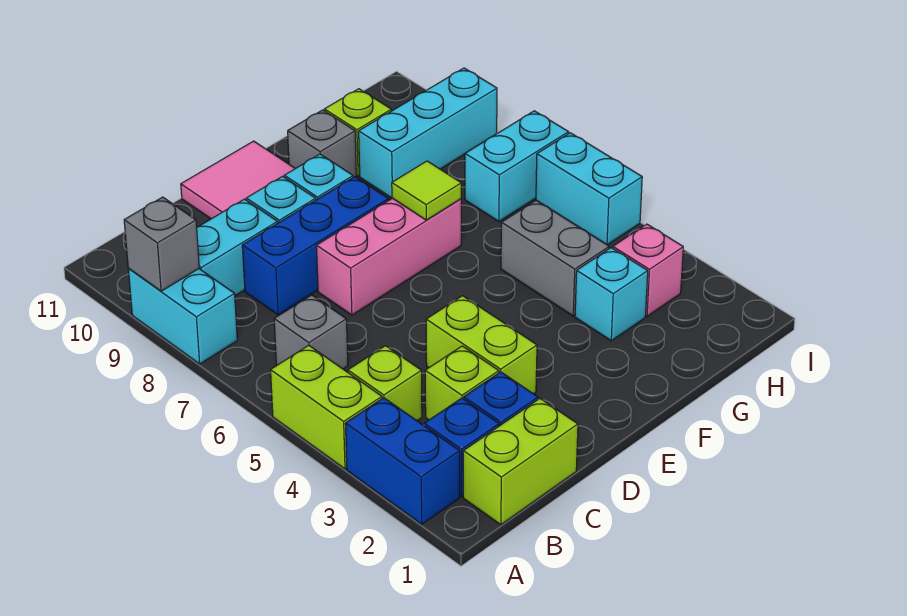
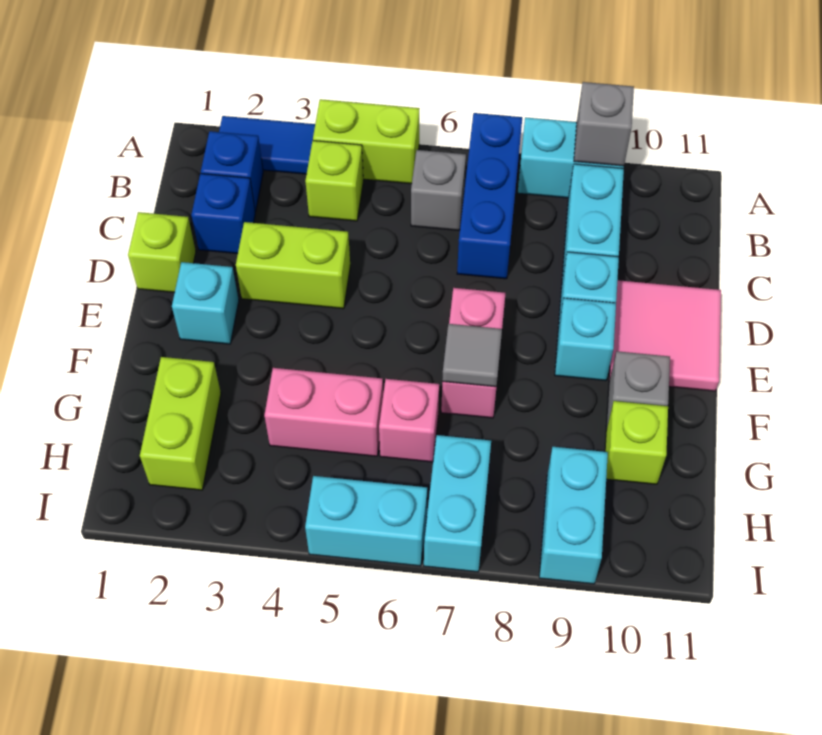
blue brick A2:A3 level 1 -> blue tile A2:A3 level 1
lime brick B1:C1 level 1 -> lime brick G2:H2 level 1
lime brick C3 level 1 -> lime brick D1 level 1
blue brick C8:E8 level 1 -> blue brick A7:C7 level 1
pink brick D7:F7 level 1 -> pink brick E7:F7 level 1
lime tile F7 level 2 -> grey tile F7 level 2
cyan brick G3 level 1 -> cyan brick E2 level 1
grey brick G4:G5 level 1 -> pink brick G4:G5 level 1
cyan brick G9:I9 level 1 -> cyan brick H9:I9 level 1
pink brick H3 level 1 -> pink brick G6 level 1

